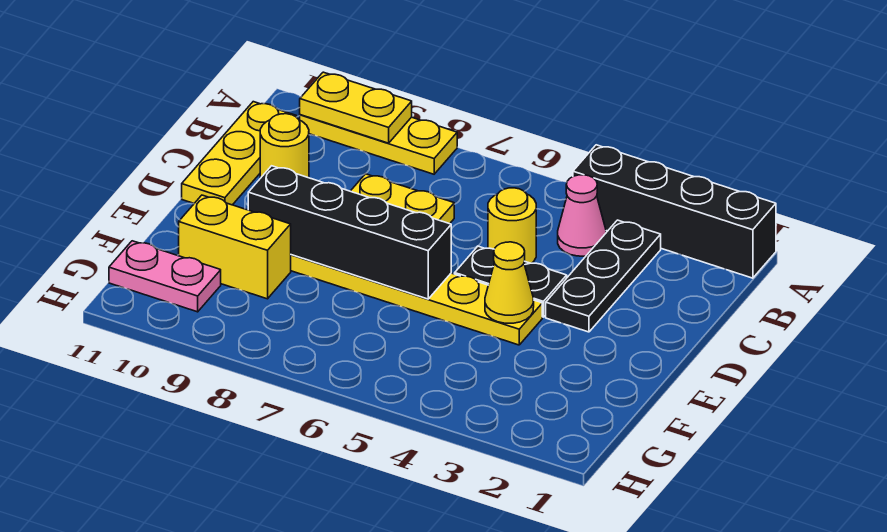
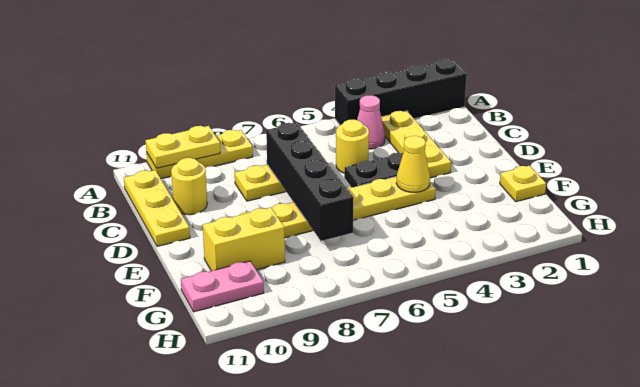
black plate B3:D3 level 1 -> yellow plate B3:D3 level 1
black brick E6:E9 level 2 -> black brick C7:F7 level 2
none -> yellow plate F1 level 1

